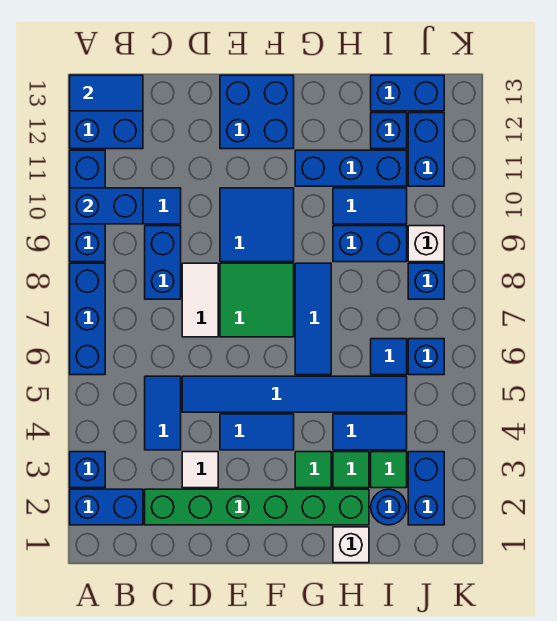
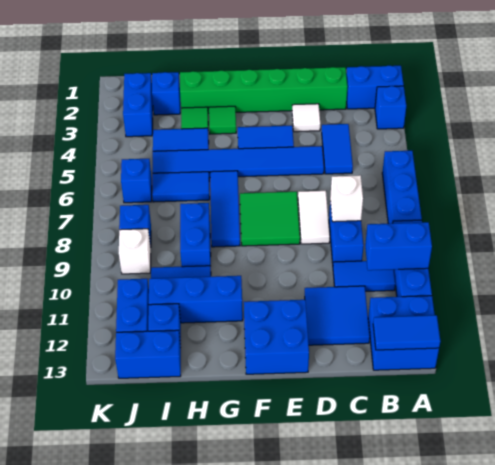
blue tile E9:F10 level 1 -> blue tile C11:D12 level 1
white brick H1 level 1 -> white brick C8 level 2
blue brick H9:I9 level 1 -> blue brick H8:H9 level 1
blue round brick I2 level 1 -> blue brick I2 level 1
green tile I3 level 1 -> none
blue tile I6 level 1 -> blue tile H6:I6 level 1

